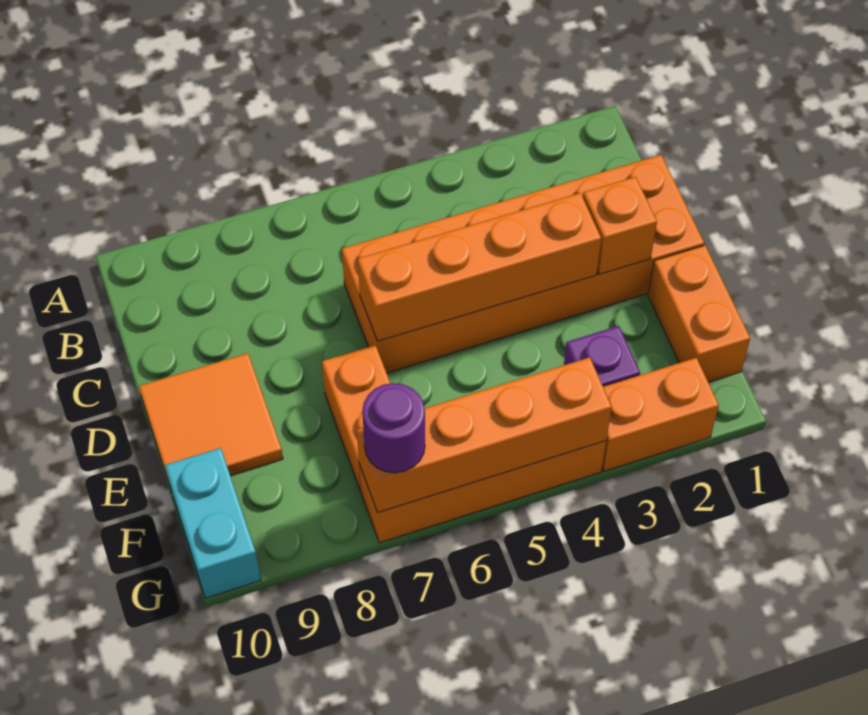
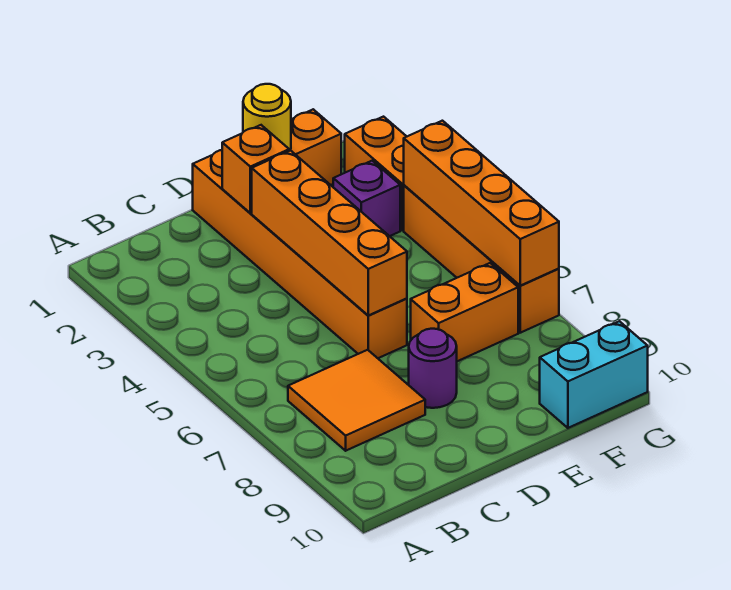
orange brick C1:D6 level 1 -> orange brick D1:D6 level 1
orange tile D9:E10 level 1 -> orange tile B7:C8 level 1
none -> yellow round brick E1 level 2
purple round brick G7 level 3 -> purple round brick D8 level 1

